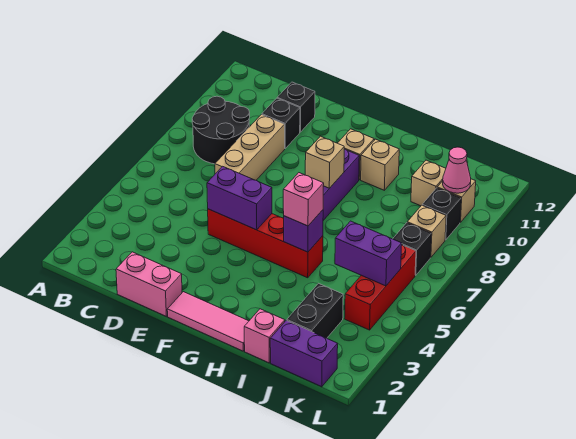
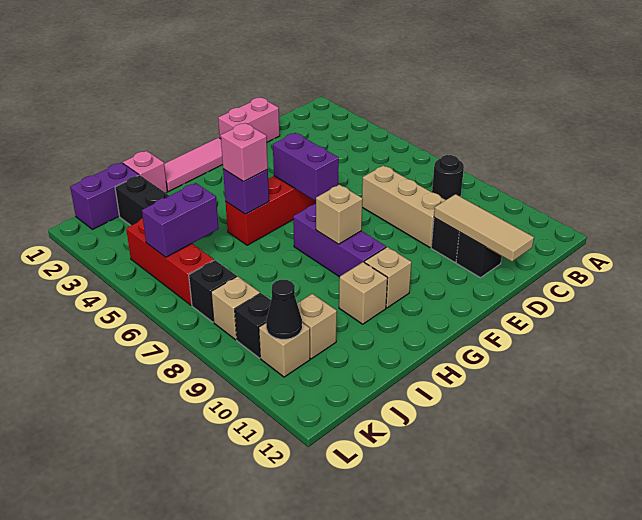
black round brick B8:C9 level 1 -> black round brick B8 level 1
none -> tan tile D10:D12 level 2
purple brick E5:F5 level 2 -> purple brick F5:F6 level 2
pink cone K10 level 2 -> black cone K10 level 2

